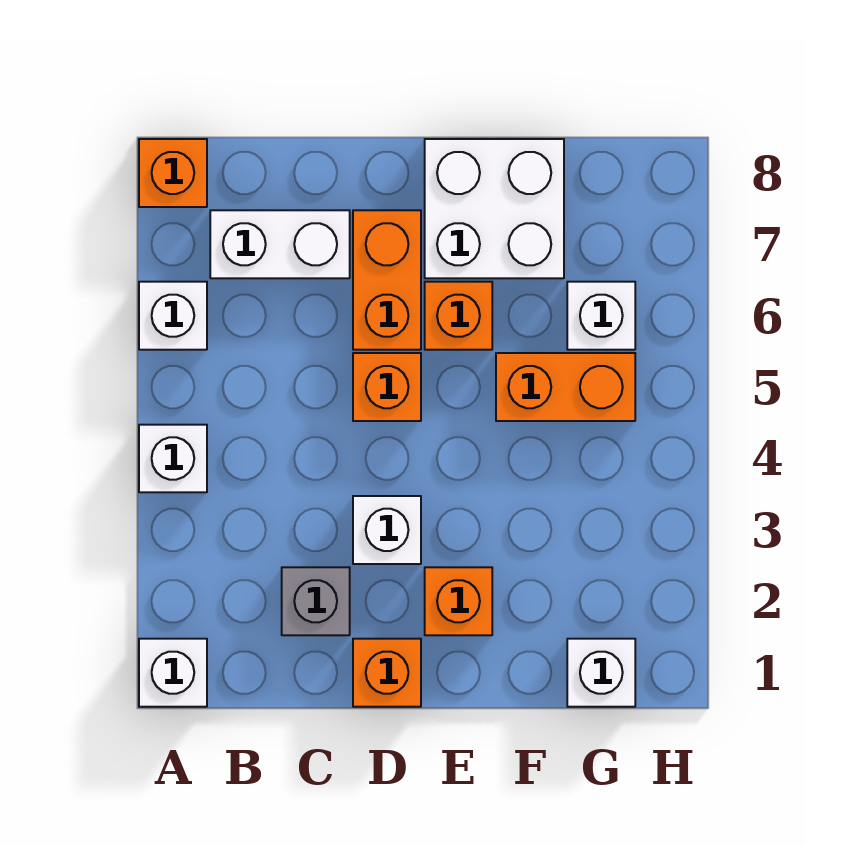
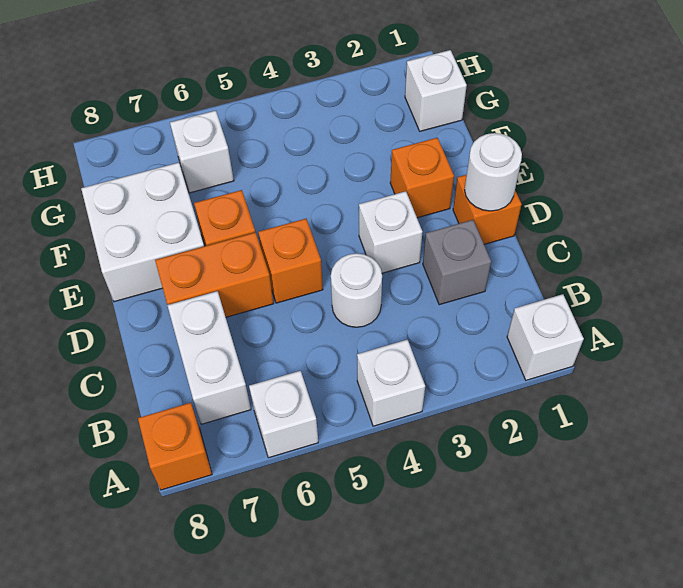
none -> white round brick C4 level 1
none -> white round brick D1 level 2
orange brick F5:G5 level 1 -> none

